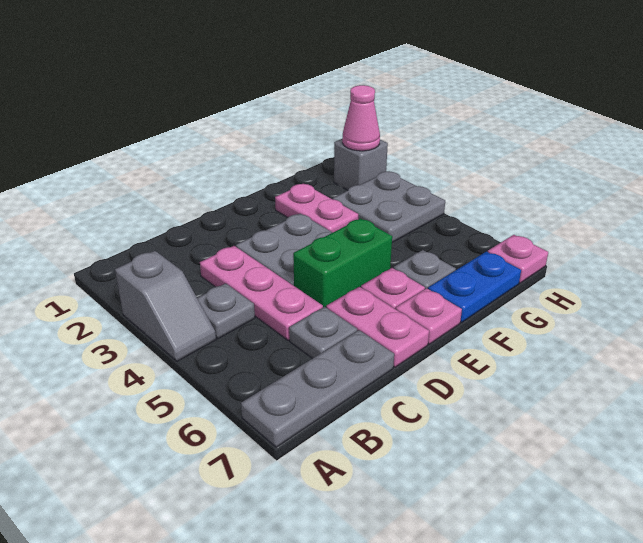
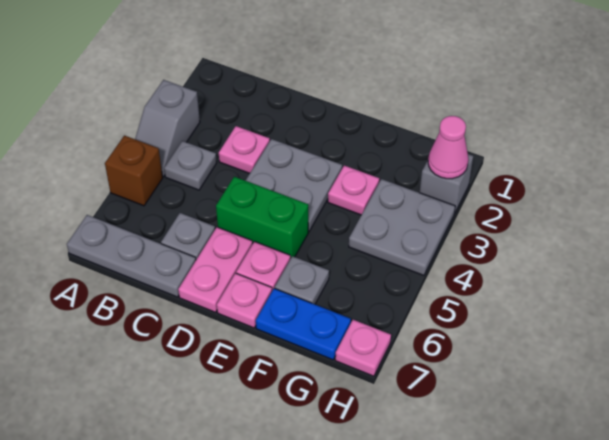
none -> brown brick A5 level 1
pink plate C3:C5 level 1 -> pink plate C3 level 1
pink plate F2:F3 level 1 -> pink plate F3 level 1

